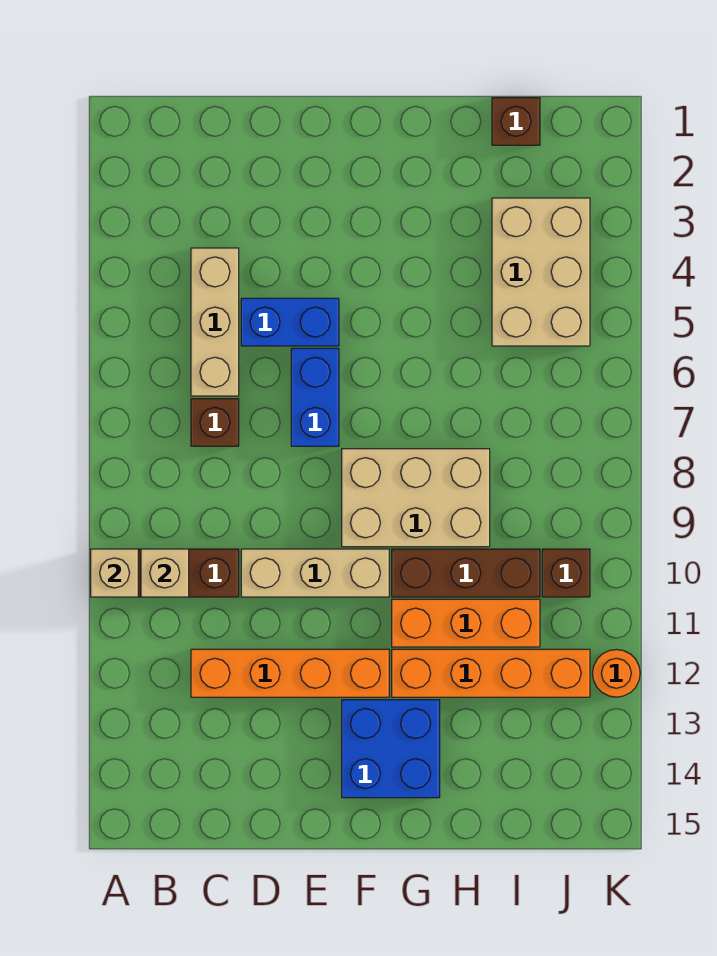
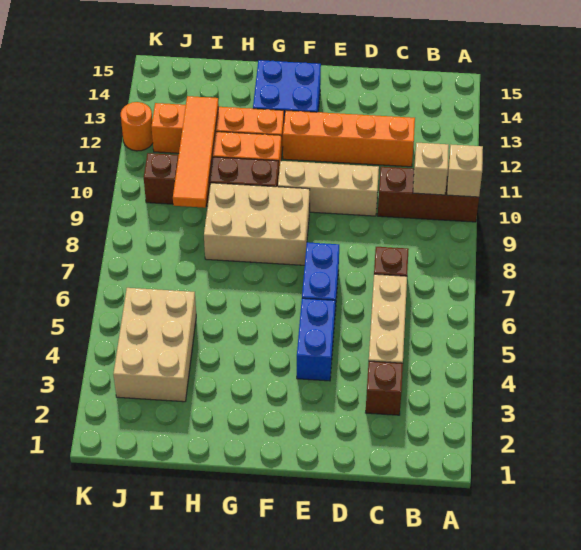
blue brick D5:E5 level 1 -> blue brick E4:E5 level 1
brown brick I1 level 1 -> brown brick C3 level 1
none -> orange tile I9:I12 level 2

